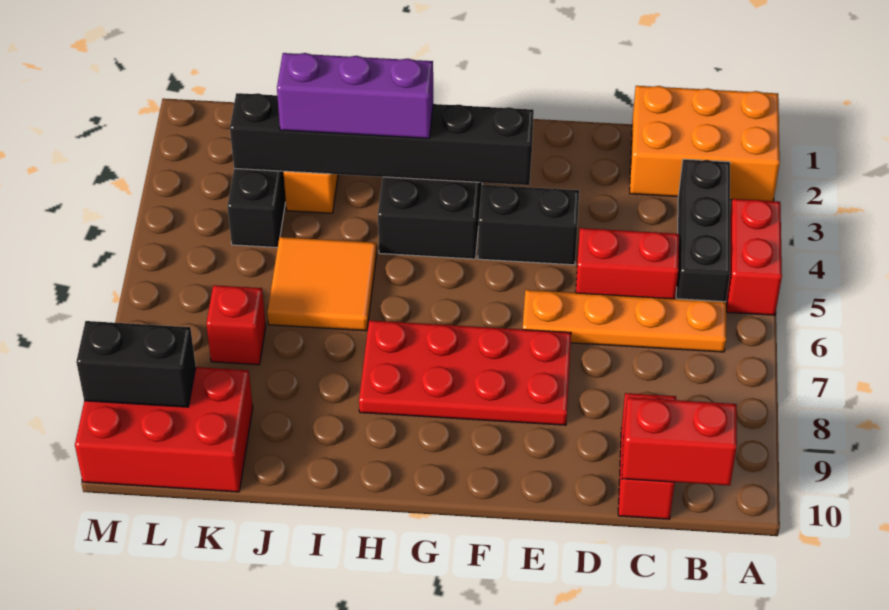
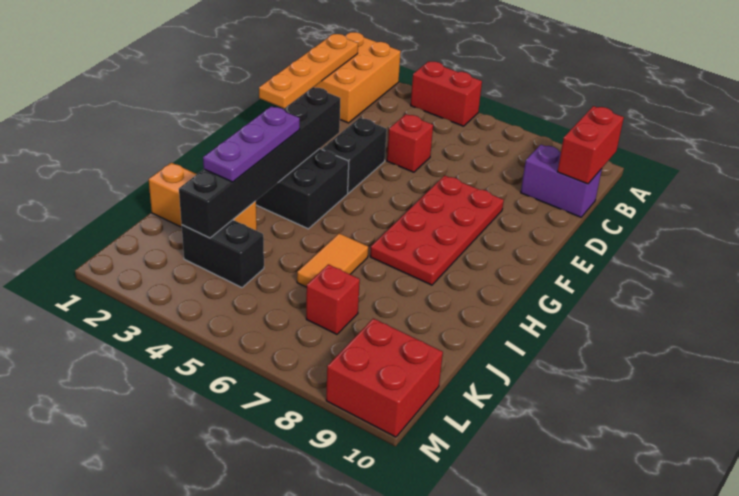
black brick B3:B5 level 1 -> none
orange plate B6:E6 level 1 -> orange plate B1:E1 level 2
red brick C5:D5 level 1 -> red brick D5 level 1
red brick C9:C10 level 1 -> purple brick C9:C10 level 1
purple brick H3:J3 level 3 -> purple plate H3:J3 level 3
orange tile I5:J6 level 1 -> orange tile I6:J6 level 1
red brick K9:M10 level 1 -> red brick L9:M10 level 1
black brick L9:M9 level 2 -> none

